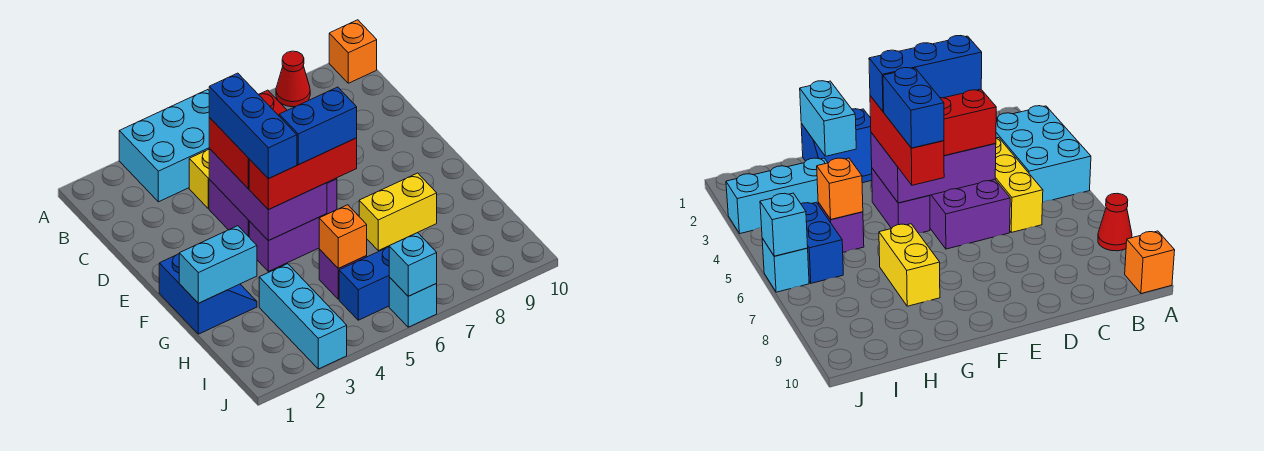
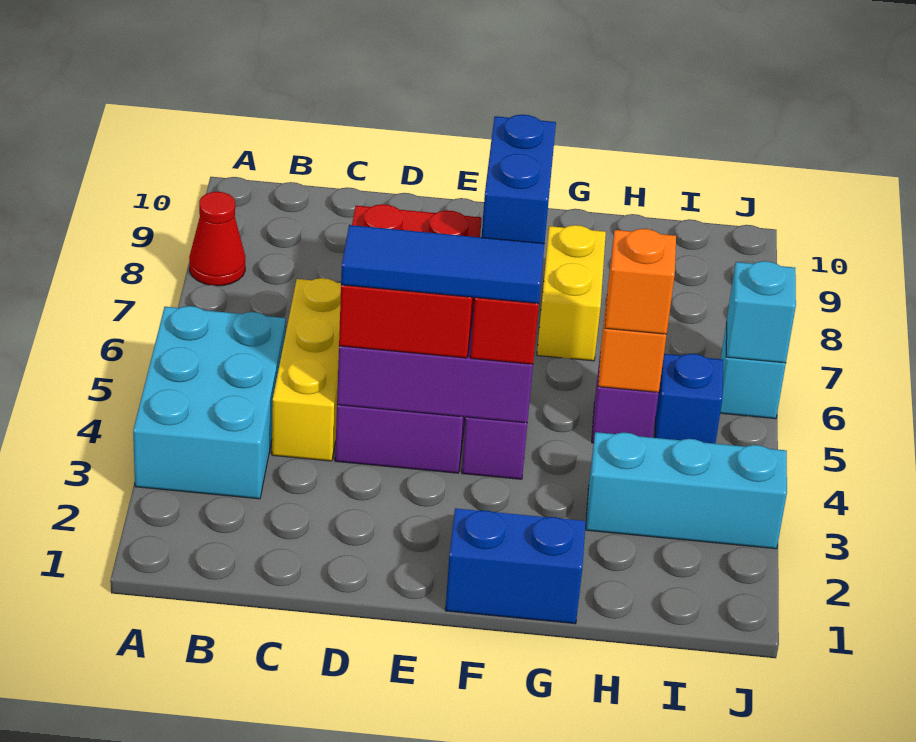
orange brick A10 level 1 -> orange brick H5 level 3
blue brick D4:F4 level 4 -> blue tile D4:F4 level 4
cyan brick G1:G2 level 2 -> none
blue brick I5:I6 level 1 -> blue brick I5 level 1

